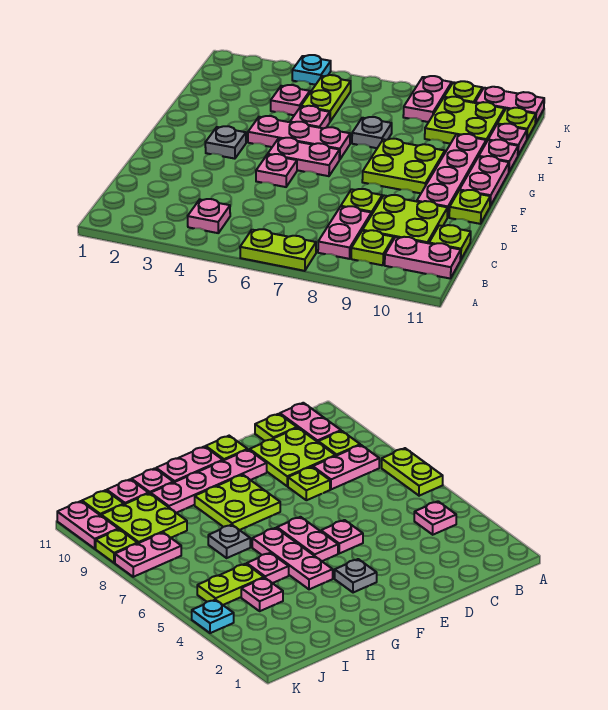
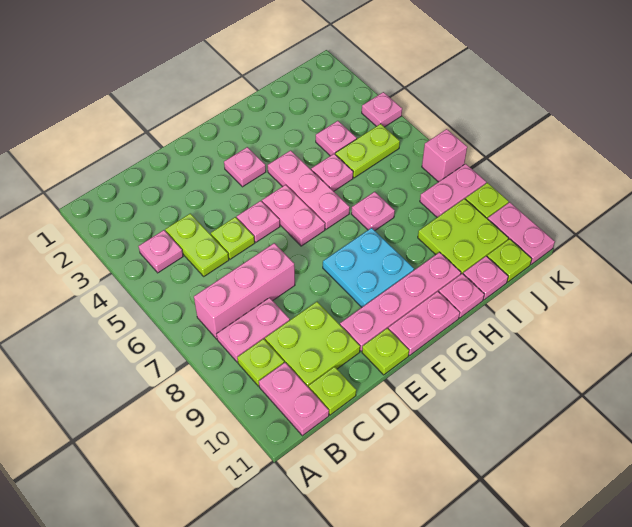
lime plate A6:A7 level 1 -> lime plate C4:C5 level 1
none -> pink brick B7:D7 level 1
lime plate D8 level 1 -> lime plate D5 level 1
grey plate F3 level 1 -> pink plate F3 level 1
lime plate F8:G9 level 1 -> cyan plate F8:G9 level 1
grey plate H7 level 1 -> pink plate H7 level 1
cyan plate K4 level 1 -> pink plate K4 level 1
none -> pink brick K7 level 1

